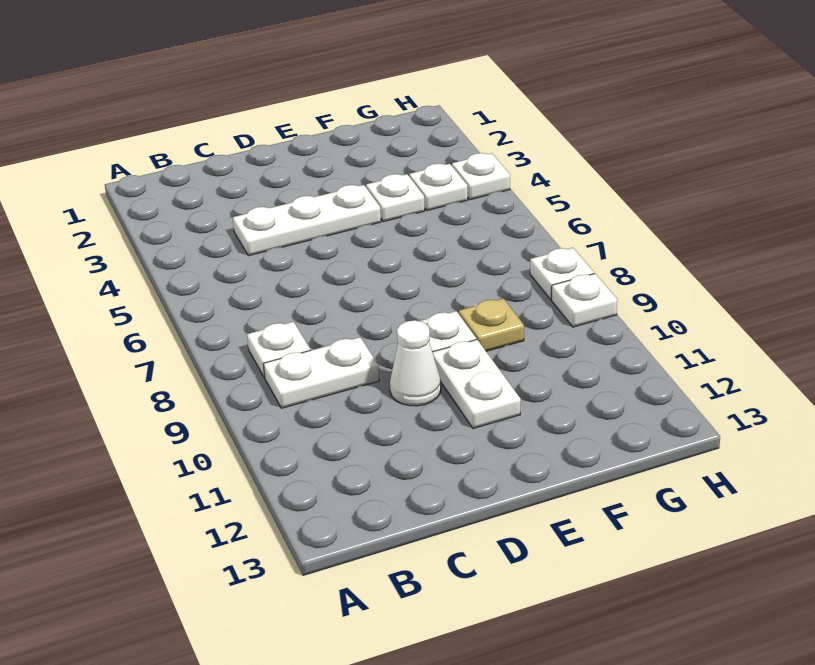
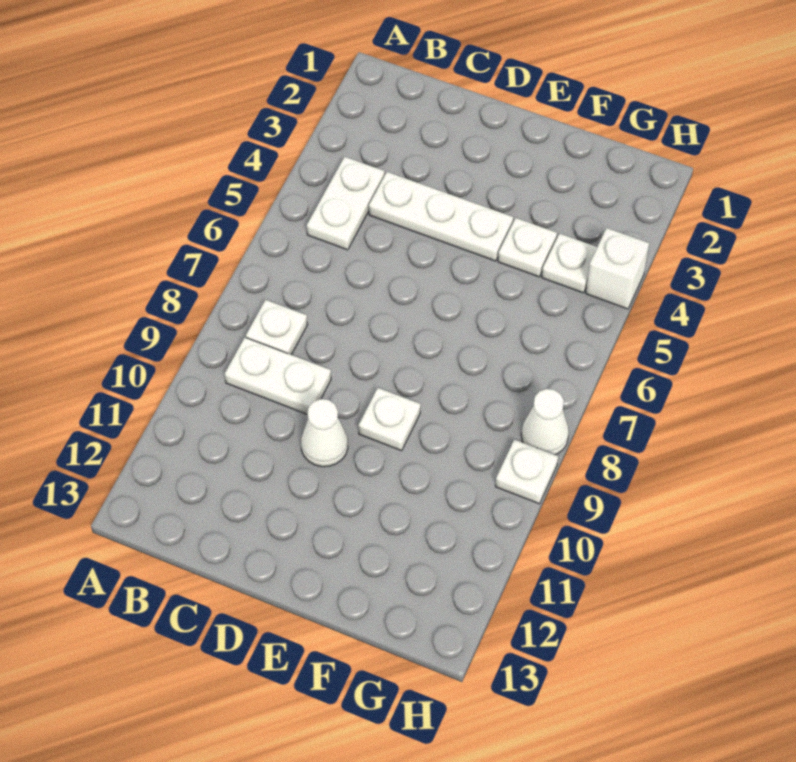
white plate E10:E11 level 1 -> white plate B4:B5 level 1
tan plate F9 level 1 -> none
white plate H4 level 1 -> white brick H4 level 1
white plate H8 level 1 -> white cone H8 level 1

